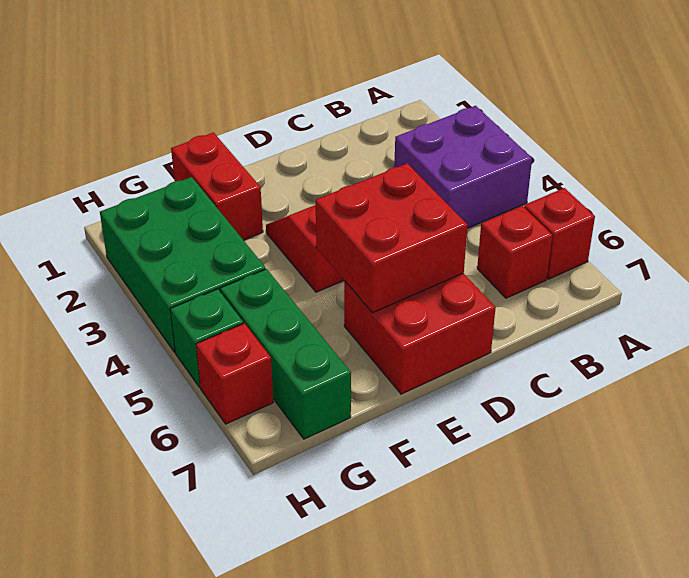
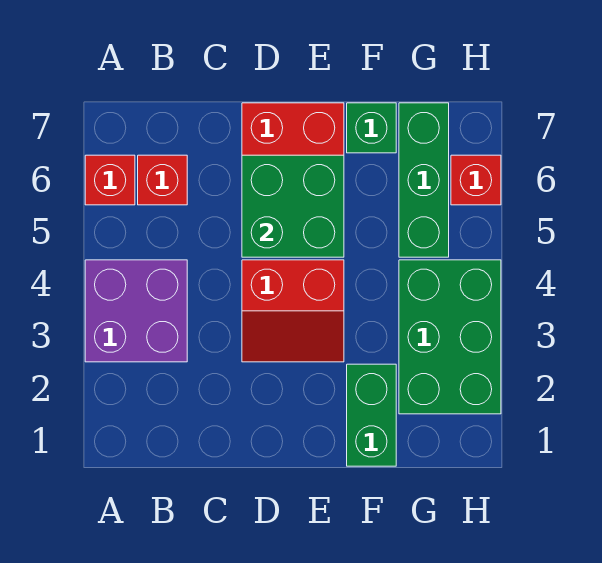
red brick D5:E6 level 2 -> green brick D5:E6 level 2
red brick F1:F2 level 1 -> green brick F1:F2 level 1
green brick H5 level 1 -> green brick F7 level 1

